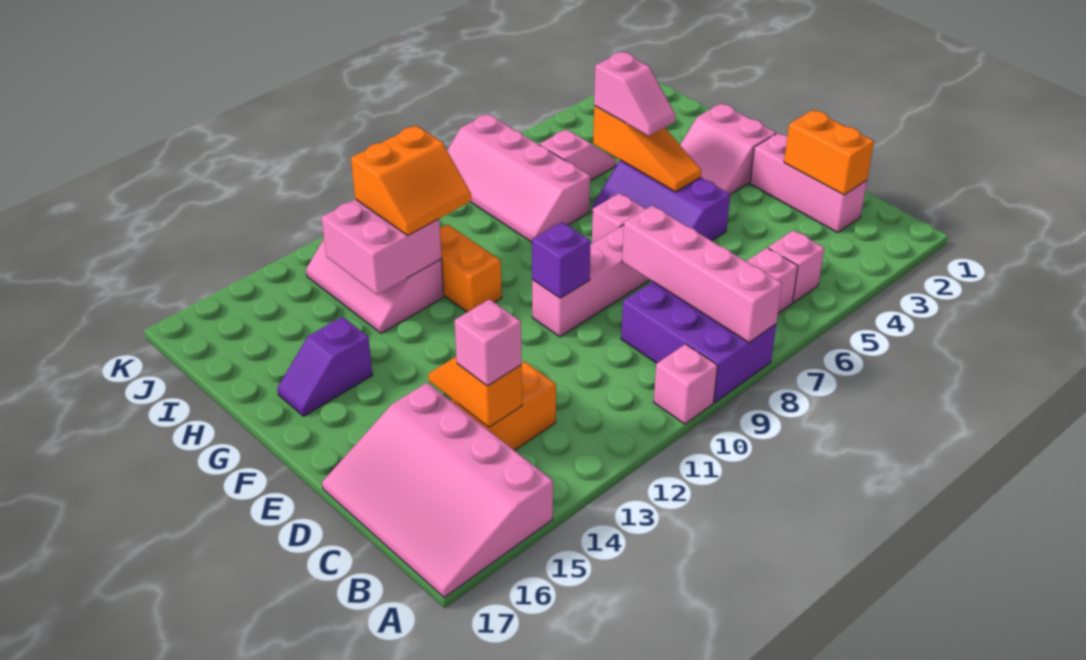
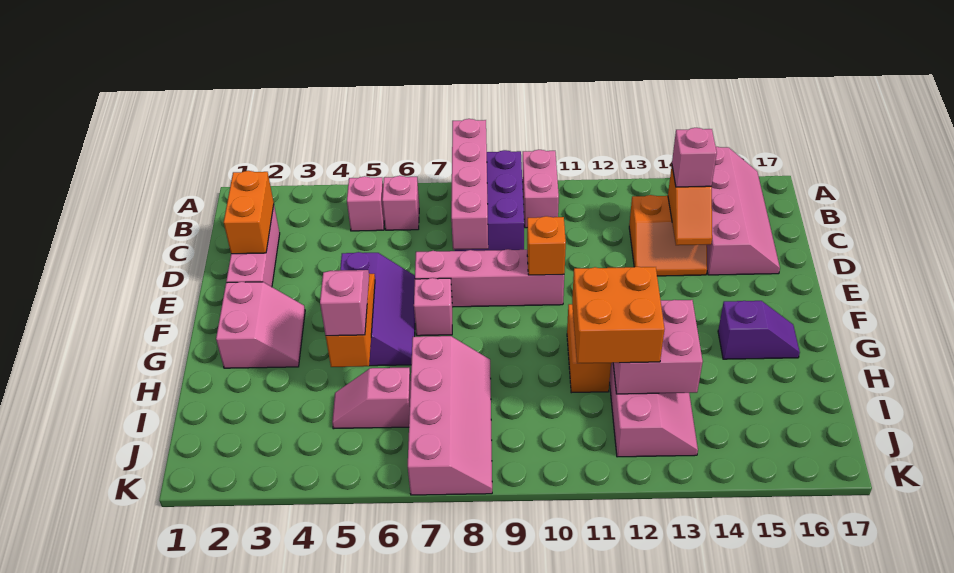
pink brick A10 level 1 -> pink brick A10:B10 level 1
pink slope A15:D17 level 1 top 15 -> pink slope A15:D16 level 1 top 15
purple brick E10 level 2 -> orange brick E10 level 2
orange slope H11:I12 level 3 top I -> orange brick H11:I12 level 3

